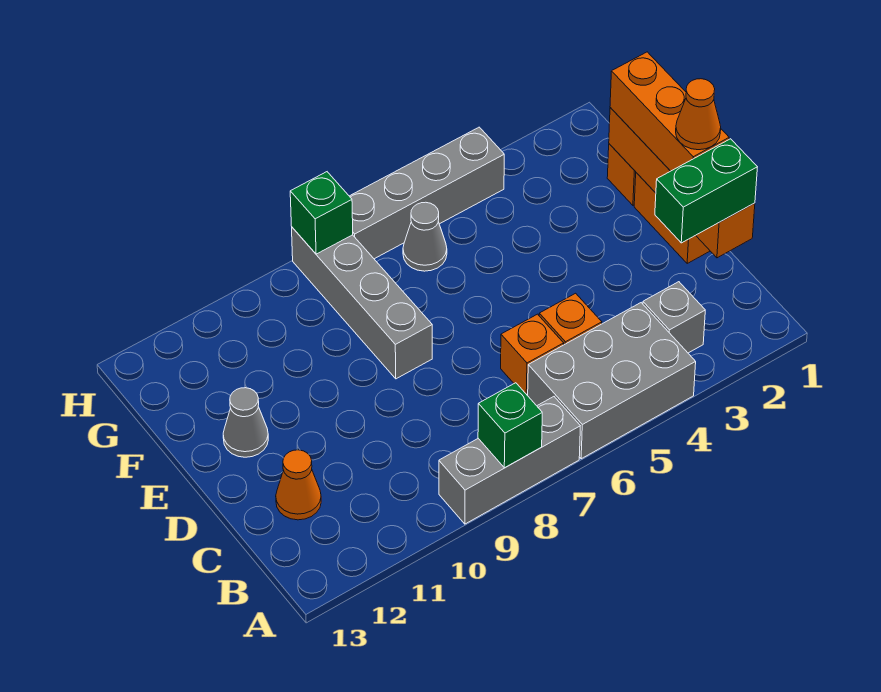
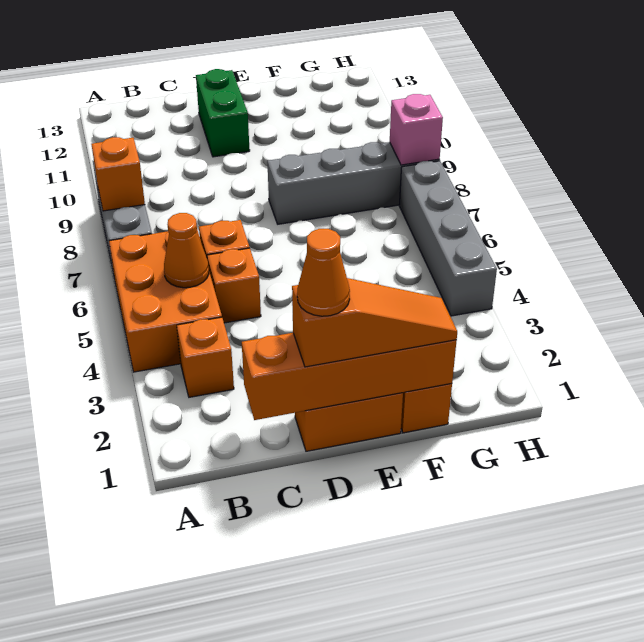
grey brick A4:B6 level 1 -> orange brick A4:B6 level 1
green brick A8 level 2 -> orange brick A8 level 2
grey brick B3 level 1 -> orange brick B3 level 1
green brick C1:C2 level 3 -> green brick D11:D12 level 1
orange cone C12 level 1 -> orange cone B5 level 2
orange brick D1:F1 level 3 -> orange slope D1:F1 level 3 top D
grey cone E12 level 1 -> none
grey cone G6 level 1 -> none
green brick H8 level 2 -> pink brick H8 level 2

